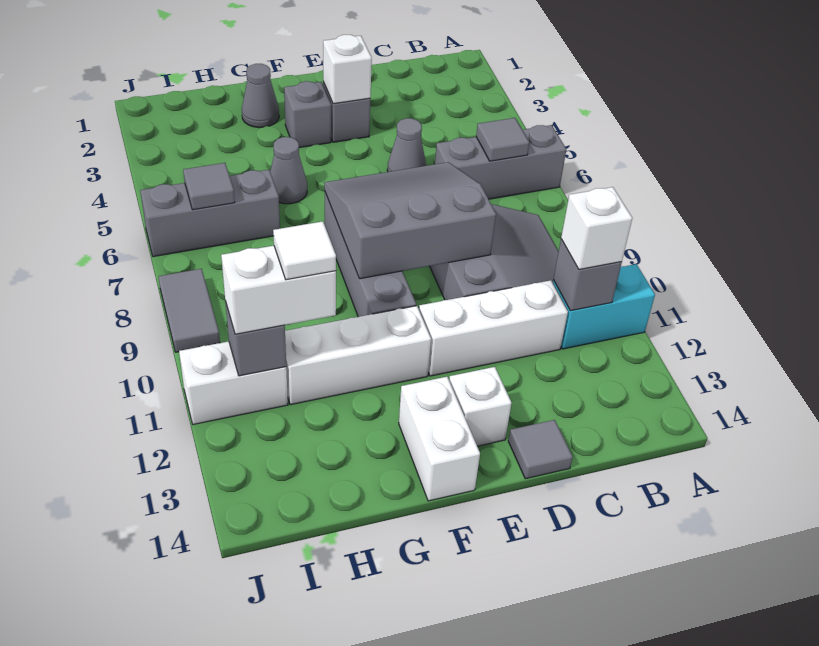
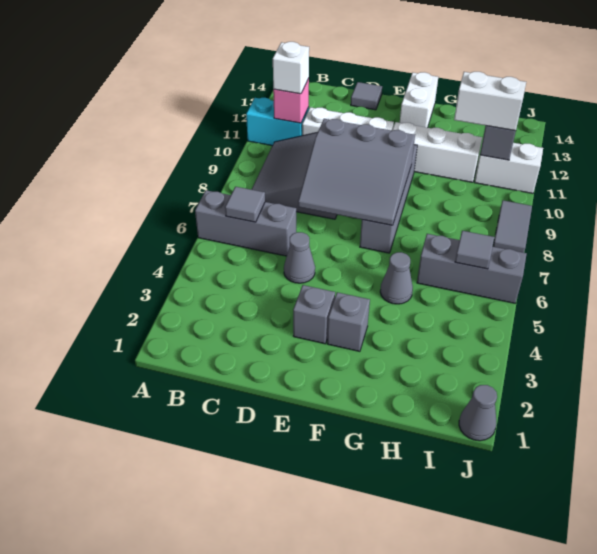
grey brick B11 level 2 -> pink brick B11 level 2
white brick E3 level 2 -> none
white brick E13 level 1 -> none
grey cone G2 level 1 -> grey cone J1 level 1
white tile H11 level 4 -> none

